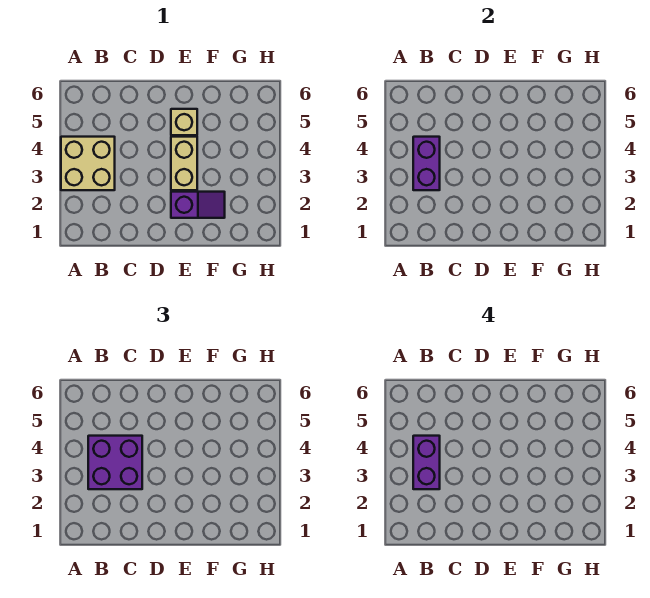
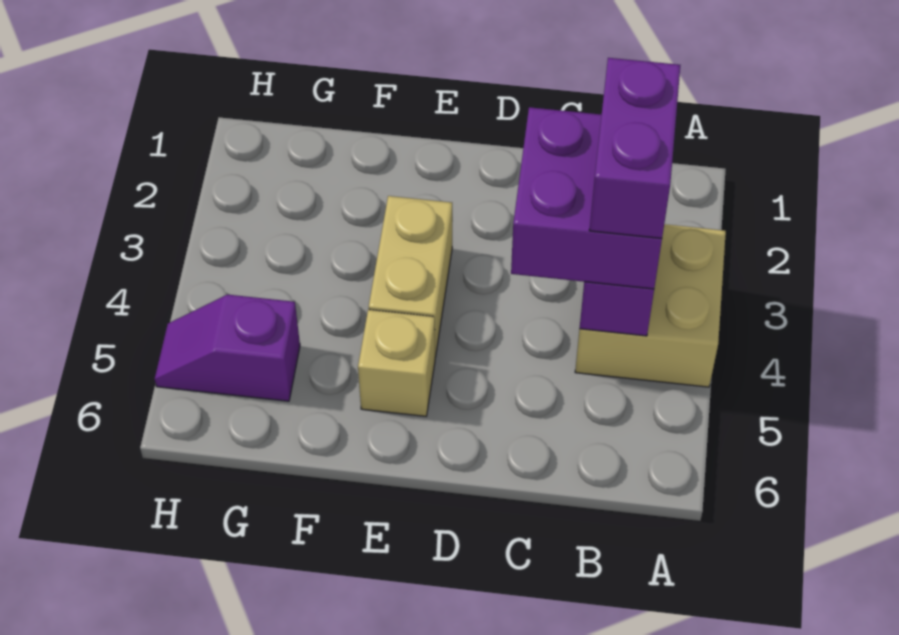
purple slope E2:F2 level 1 top E -> purple slope G5:H5 level 1 top G

